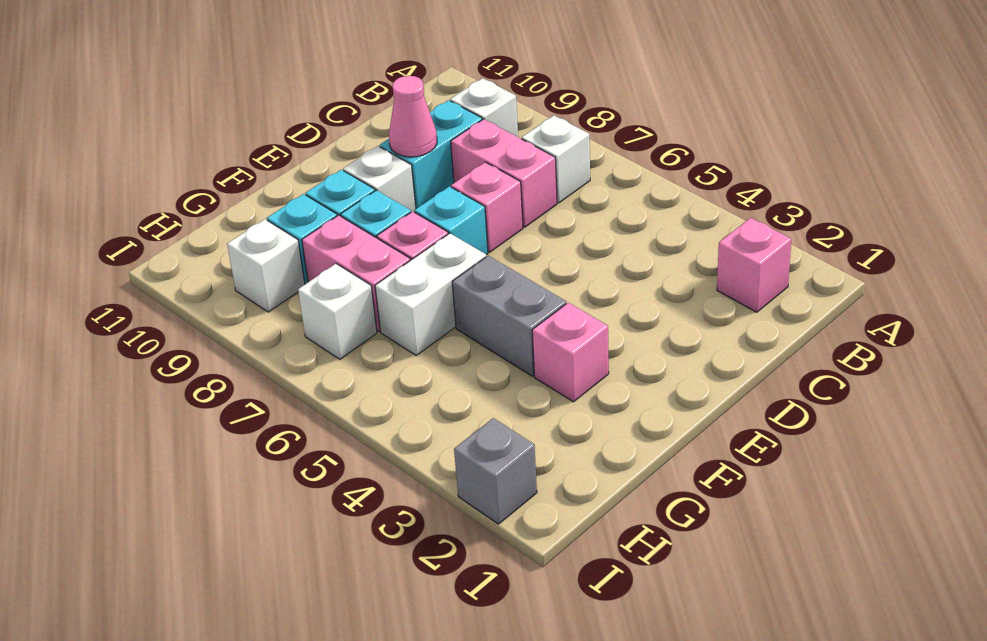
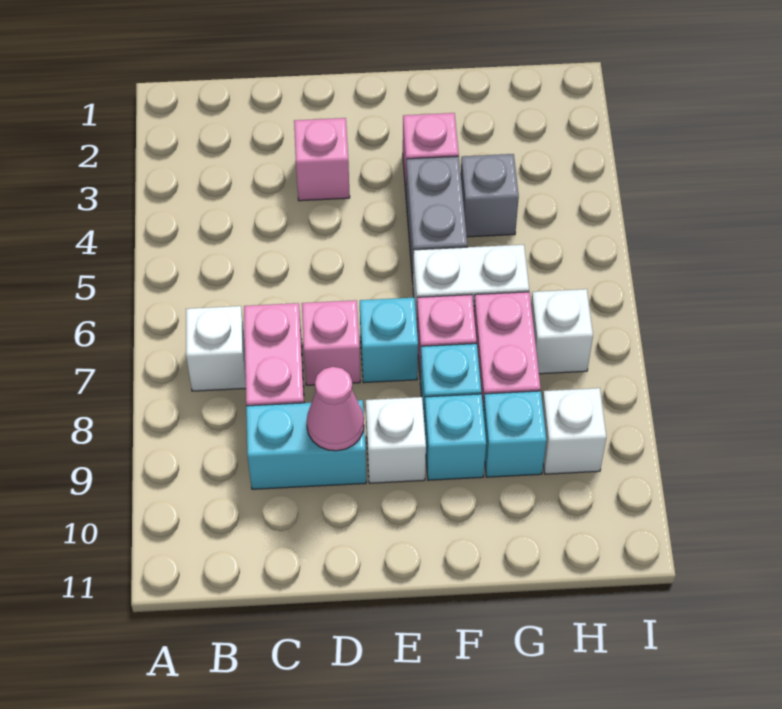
pink brick B2 level 1 -> pink brick D3 level 1
white brick B9 level 1 -> none
grey brick I2 level 1 -> grey brick G4 level 1

